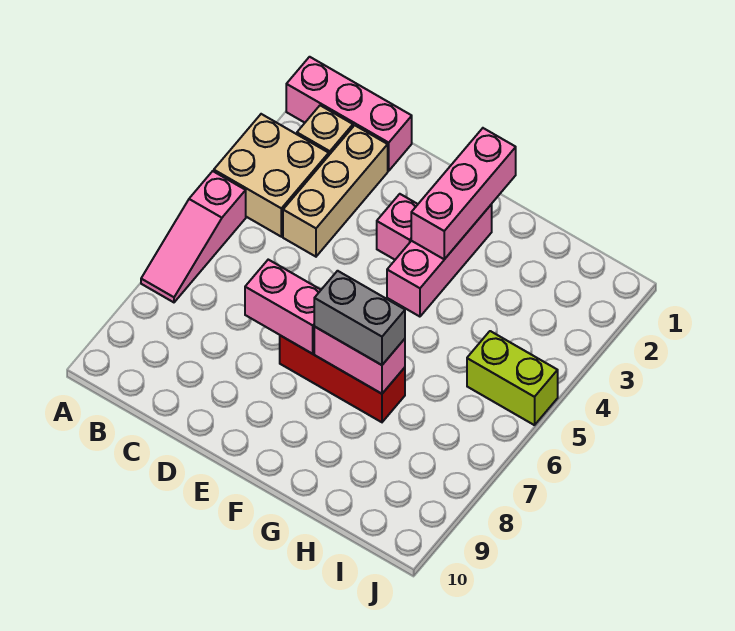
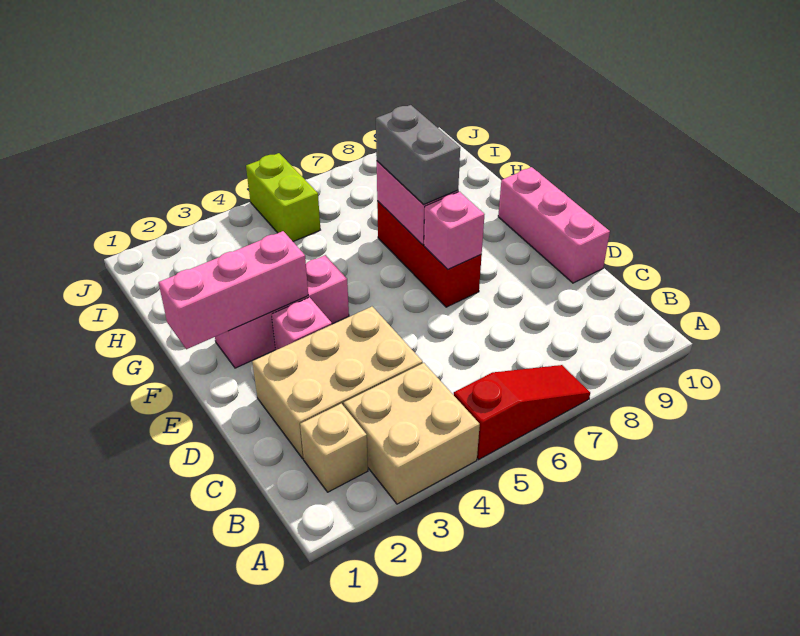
pink brick A1:C1 level 1 -> pink brick D10:F10 level 1
pink slope A5:A7 level 1 top 5 -> red slope A5:A7 level 1 top 5
tan brick C2:C4 level 1 -> tan brick C2:D4 level 1
pink brick D7:E7 level 2 -> pink brick E7 level 2

